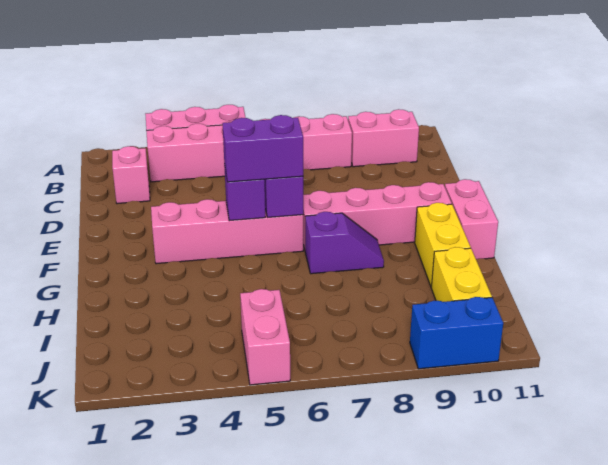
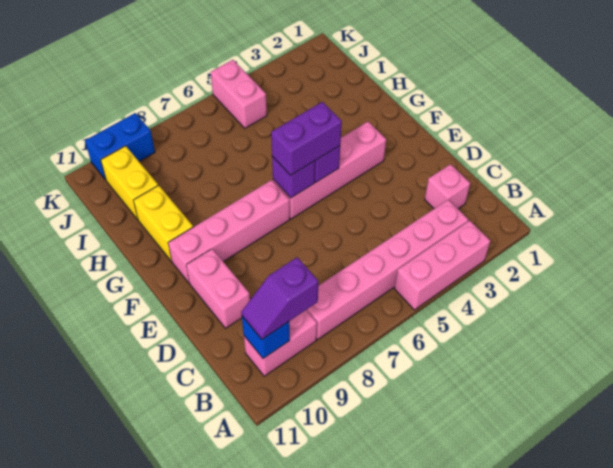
none -> blue brick B10 level 2
pink brick F11:G11 level 1 -> pink brick D10:E10 level 1
purple slope G7:G8 level 1 top 7 -> purple slope B9:B10 level 3 top 9

